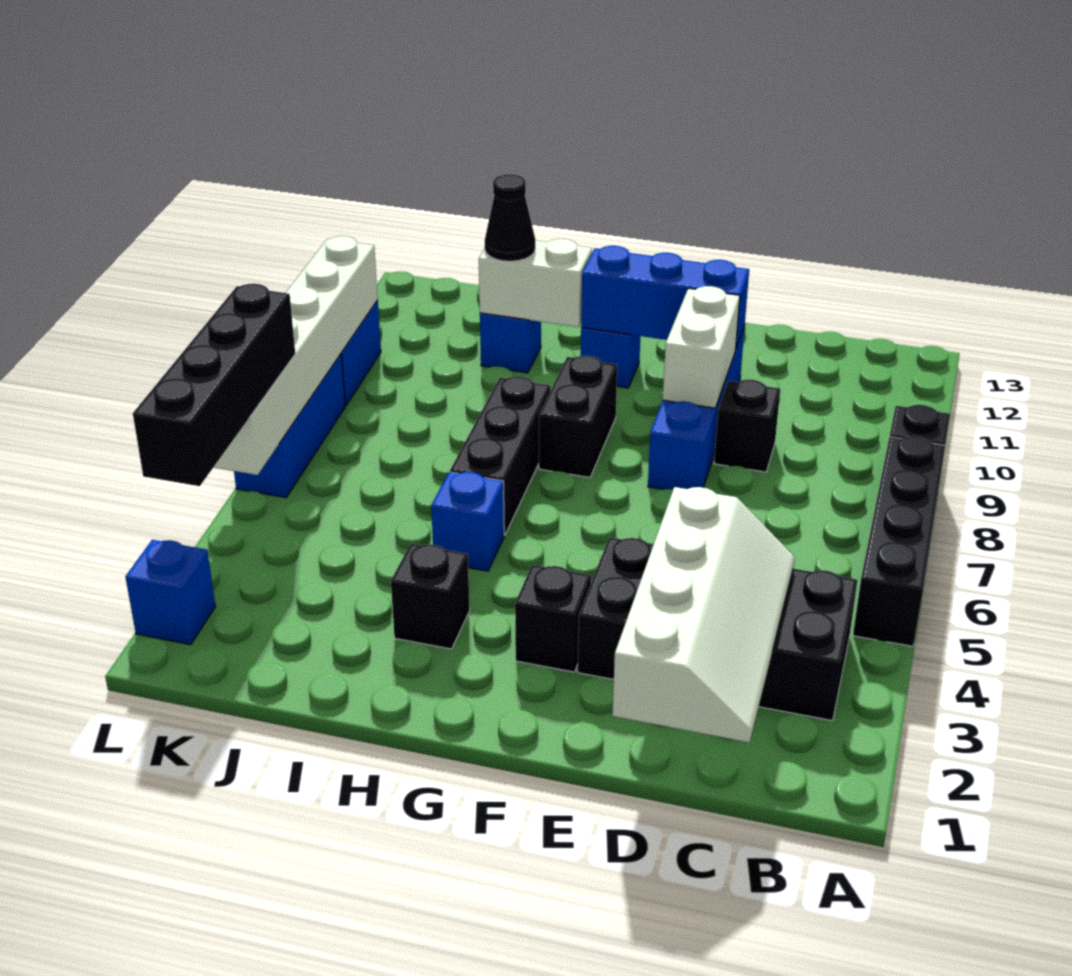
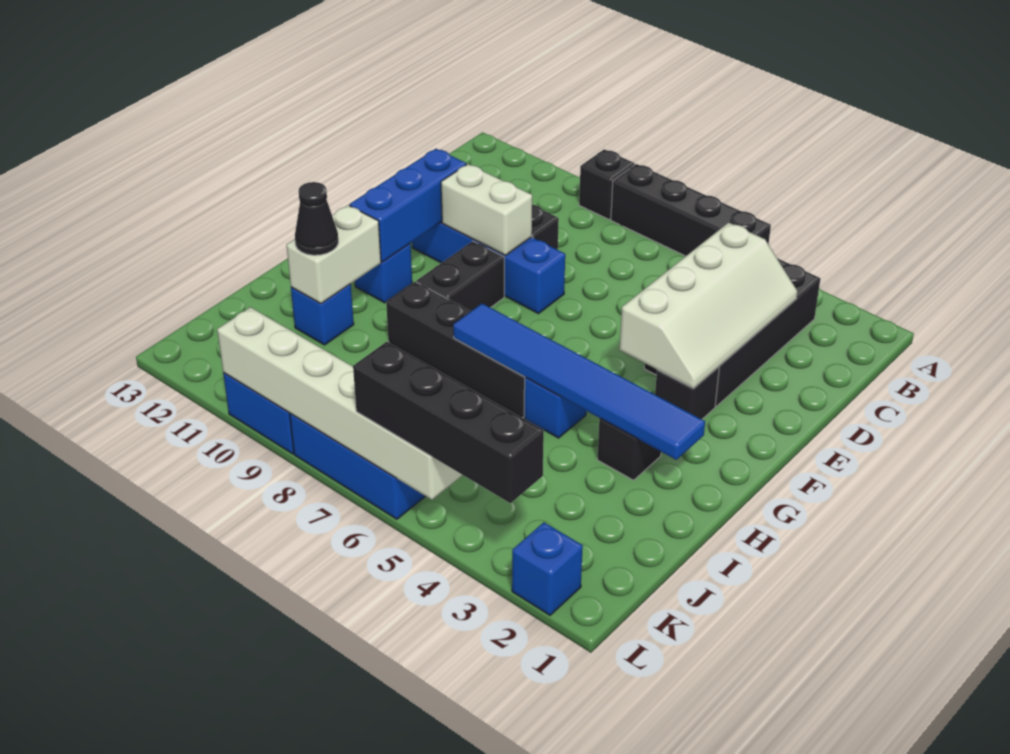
white slope C1:D4 level 2 top D -> white slope C3:F4 level 2 top 4
black brick G8:G9 level 1 -> black brick F9:G9 level 1
none -> blue tile H2:H7 level 2
black brick H6:H8 level 1 -> black brick H6:H9 level 1

